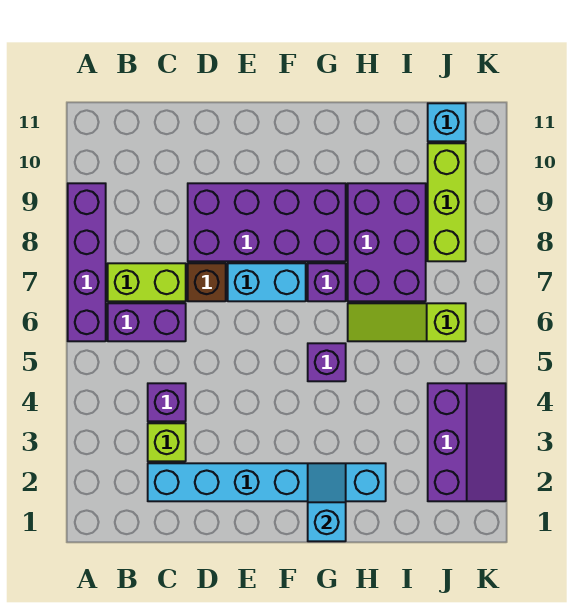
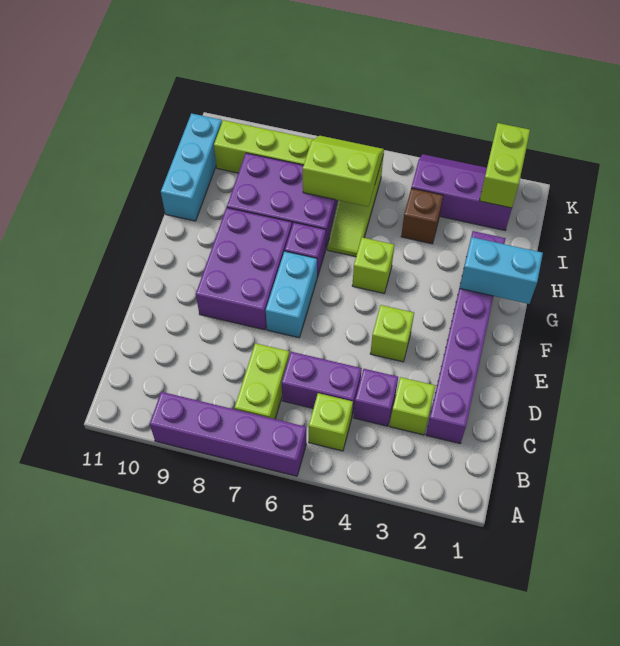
none -> lime brick B5 level 1
purple brick B6:C6 level 1 -> purple brick C5:C6 level 1
cyan brick C2:H2 level 1 -> purple brick C2:H2 level 1
brown brick D7 level 1 -> brown brick I4 level 1
purple brick D8:G9 level 1 -> purple brick E8:G9 level 1
none -> lime brick E4 level 1
cyan slope G1:G2 level 2 top 1 -> cyan brick G1:G2 level 2
purple brick G5 level 1 -> lime brick G5 level 1
none -> lime slope I6:J7 level 2 top I
none -> lime brick J2:K2 level 2
cyan brick J11 level 1 -> cyan brick H11:J11 level 1

